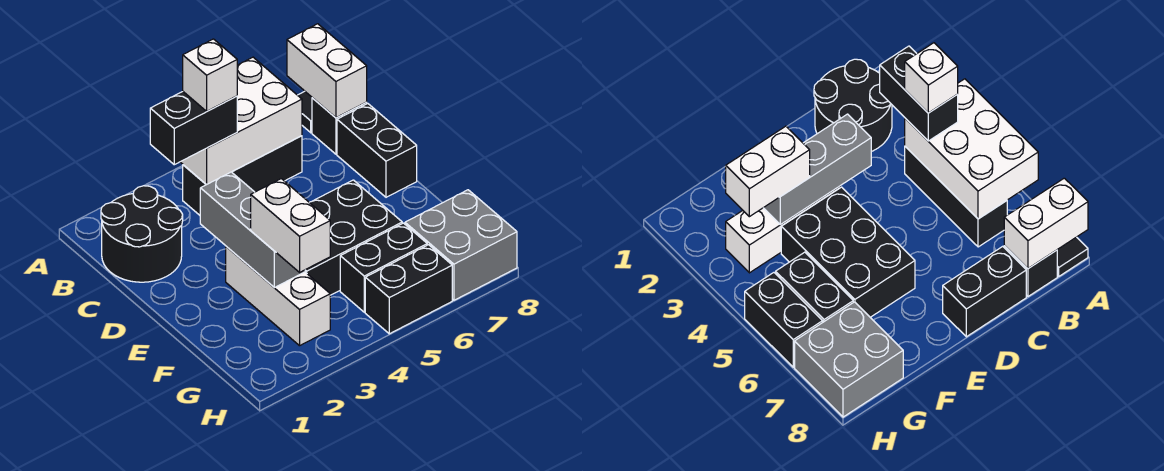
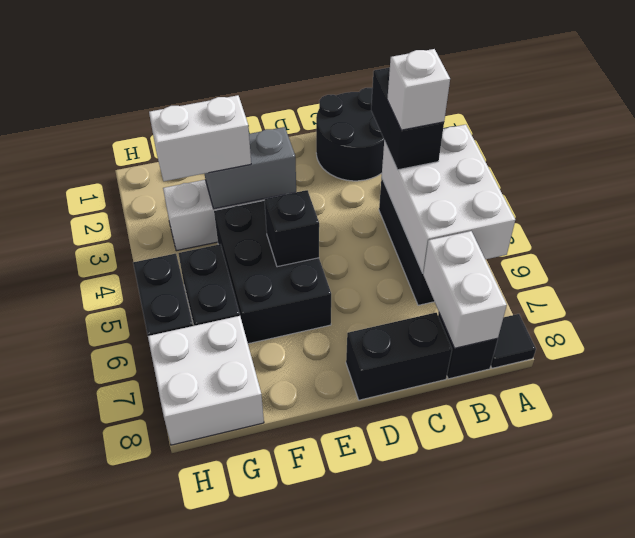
white brick A8:B8 level 2 -> white brick B7:B8 level 2
grey brick D3:F3 level 2 -> grey brick E3:F3 level 2
none -> black brick E5 level 2
grey brick G7:H8 level 1 -> white brick G7:H8 level 1

